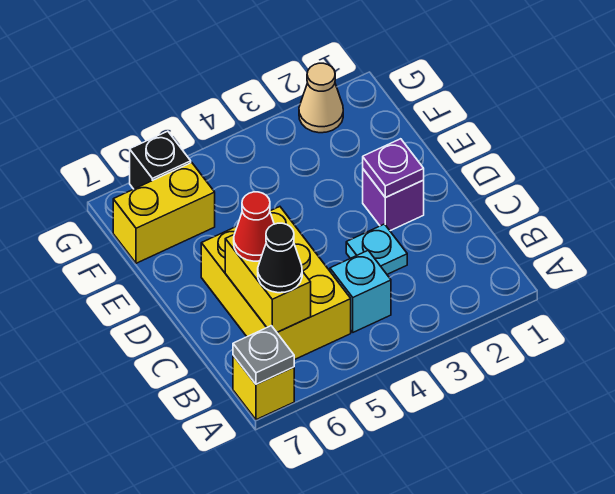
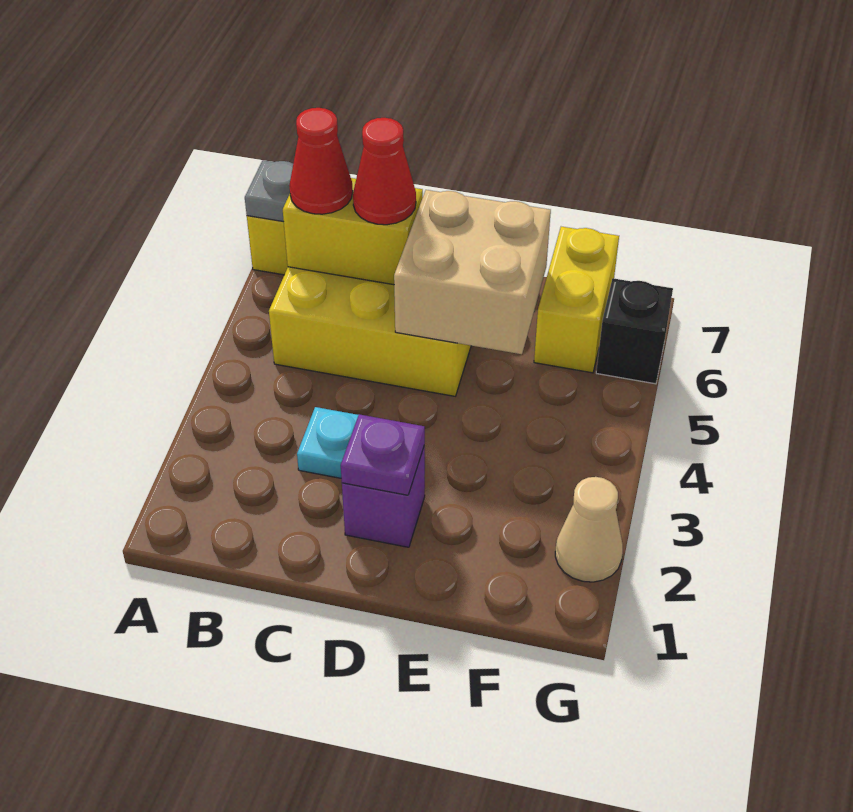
cyan brick B4 level 1 -> none
black cone B6 level 3 -> red cone B6 level 3
none -> tan brick D5:E6 level 2

